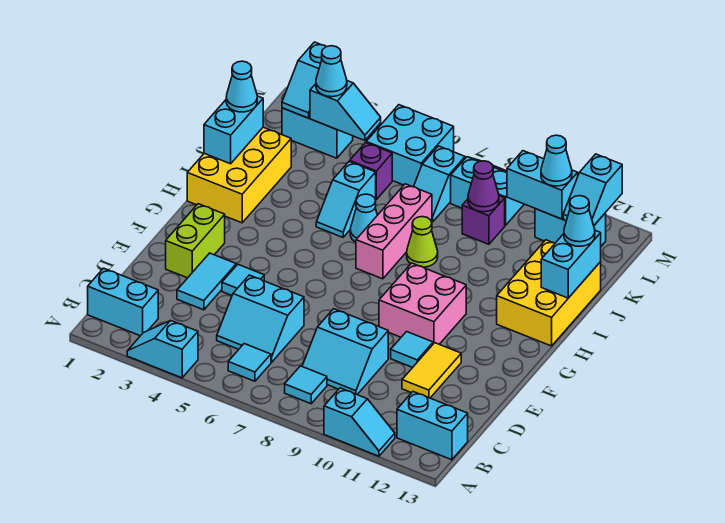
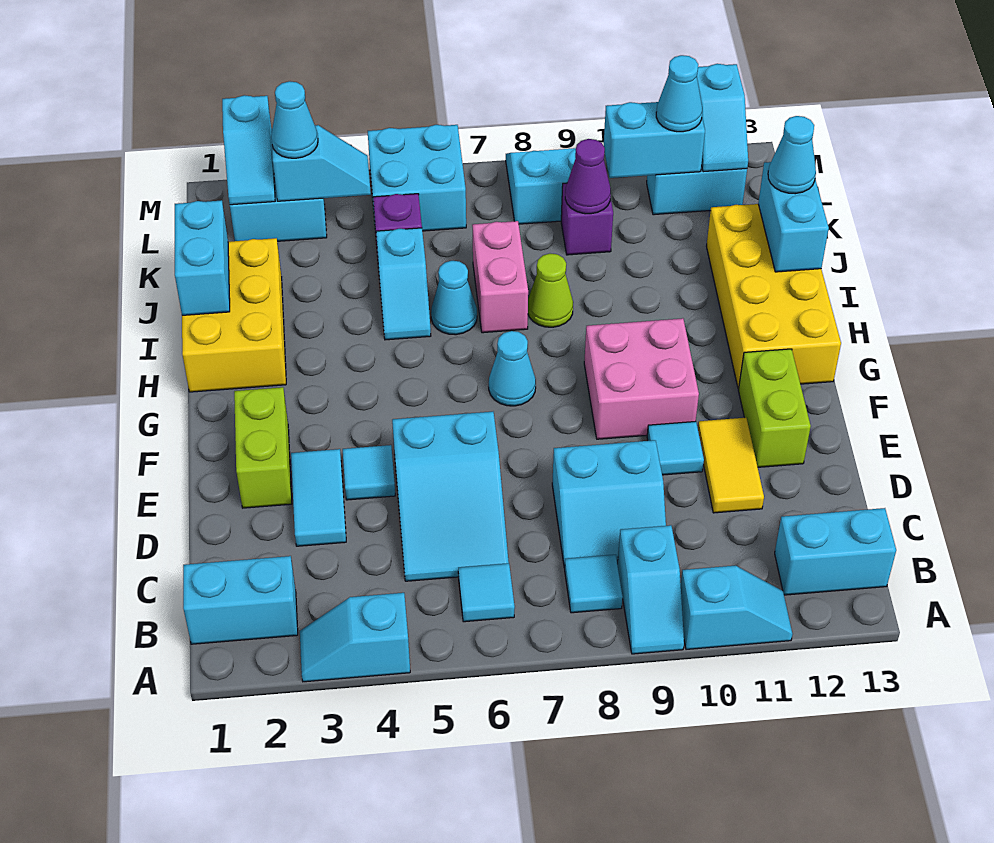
cyan slope C5:D6 level 1 top D -> cyan slope C5:E6 level 1 top E
none -> lime brick E12:F12 level 1
pink brick H7:J7 level 1 -> pink brick I7:J7 level 1
yellow brick H12:J13 level 1 -> yellow brick G12:J13 level 1
cyan cone J1 level 3 -> cyan cone G7 level 1
cyan slope K7:L7 level 1 top L -> cyan slope A9:B9 level 1 top B

